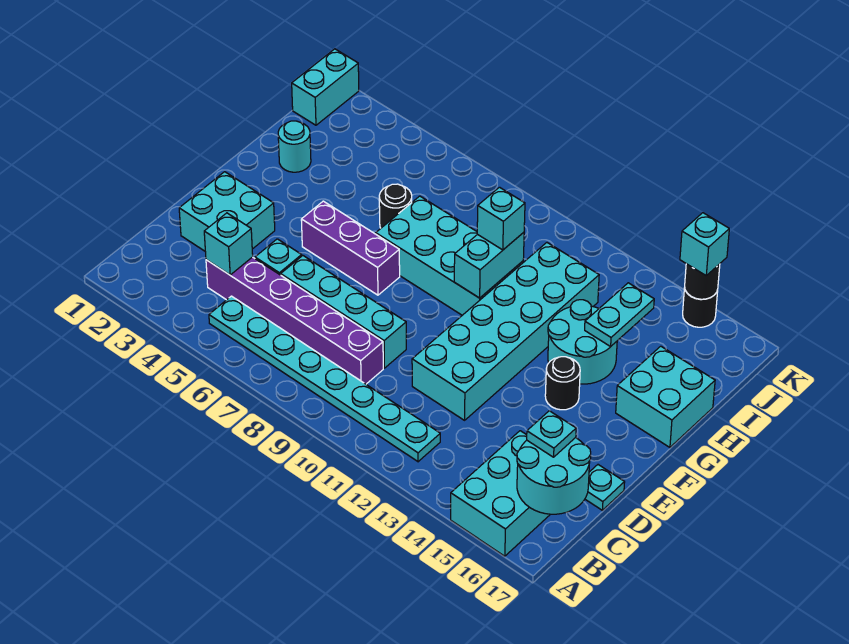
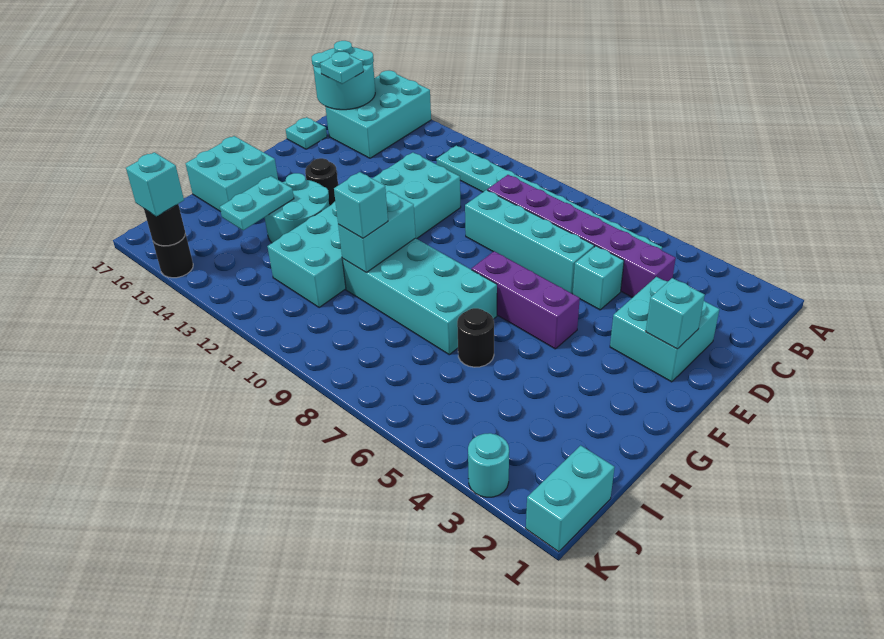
cyan brick C4 level 2 -> cyan brick E2 level 2
cyan round brick H2 level 1 -> cyan round brick K3 level 1

